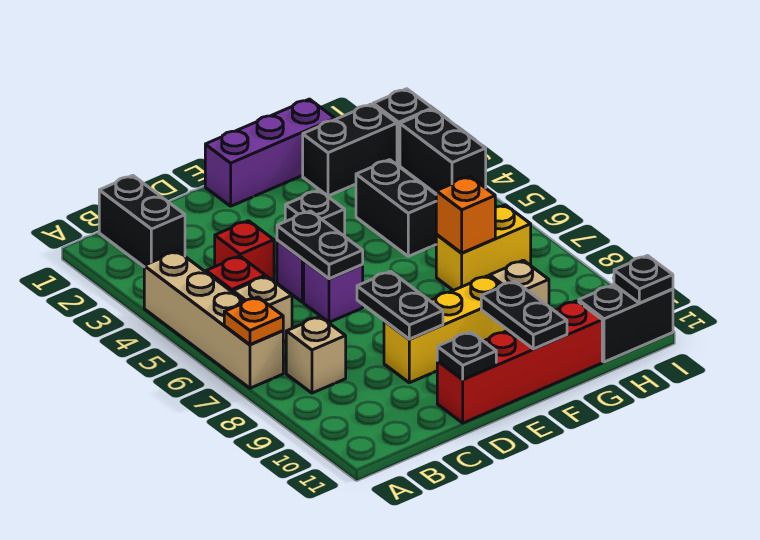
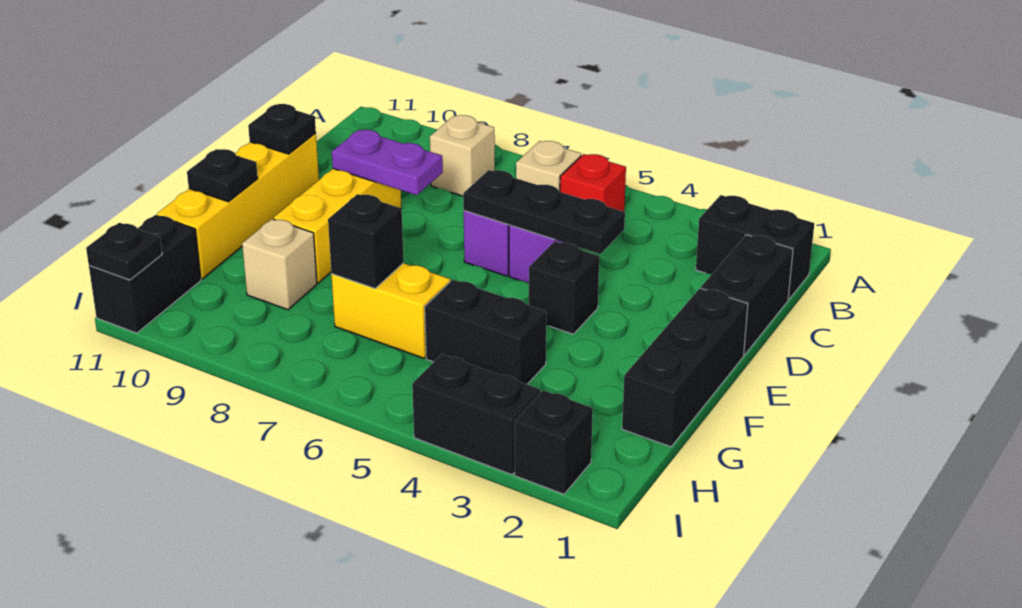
tan brick A4:A7 level 1 -> none
orange plate A7 level 2 -> none
red brick C4 level 1 -> none
black plate D5:D6 level 2 -> black plate D4:D6 level 2
black plate D8:D9 level 2 -> purple plate D8:D9 level 2
red brick D11:G11 level 1 -> yellow brick D11:G11 level 1
purple brick E1:G1 level 1 -> black brick E1:G1 level 1
black plate F10:F11 level 2 -> black plate F11 level 2
black brick G2:H2 level 1 -> black brick C1:D1 level 1
yellow brick G7:H7 level 1 -> yellow brick G6:G7 level 1
orange brick G7 level 2 -> black brick G7 level 2

